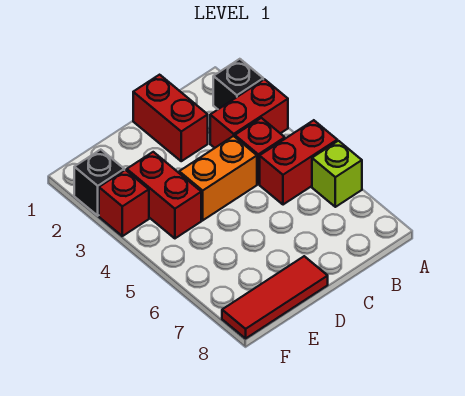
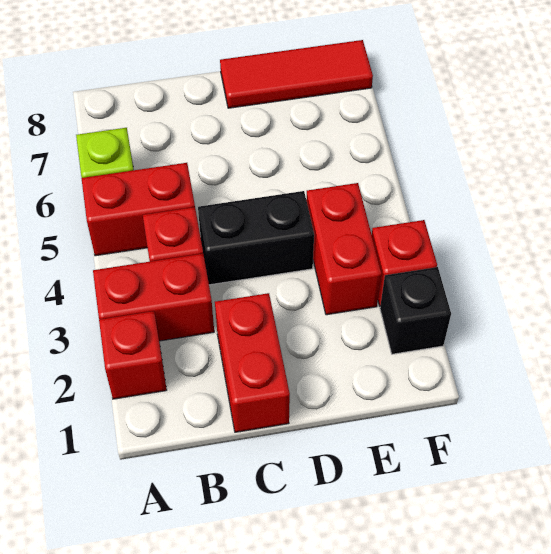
black brick A2 level 1 -> red brick A2 level 1
orange brick C4:D4 level 1 -> black brick C4:D4 level 1

